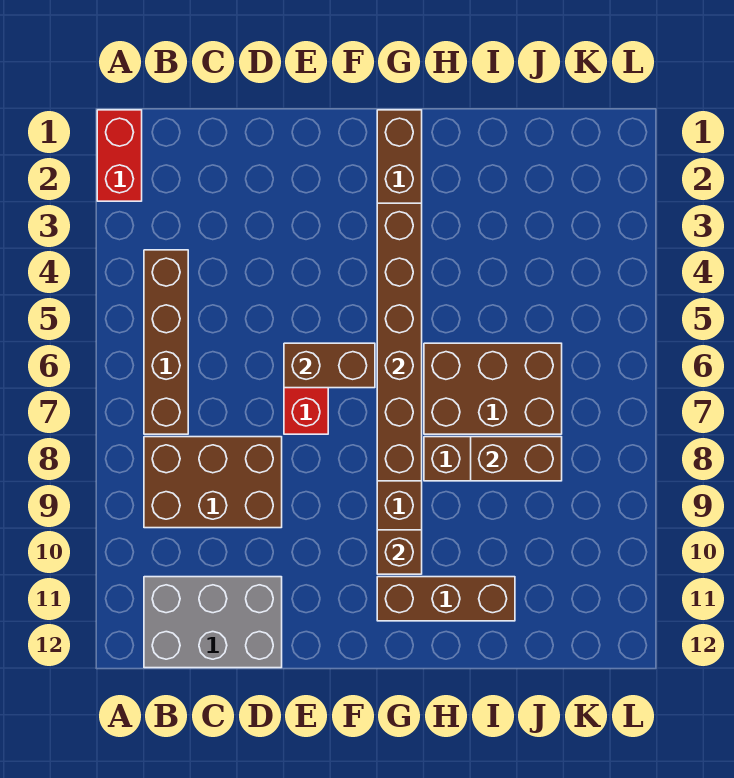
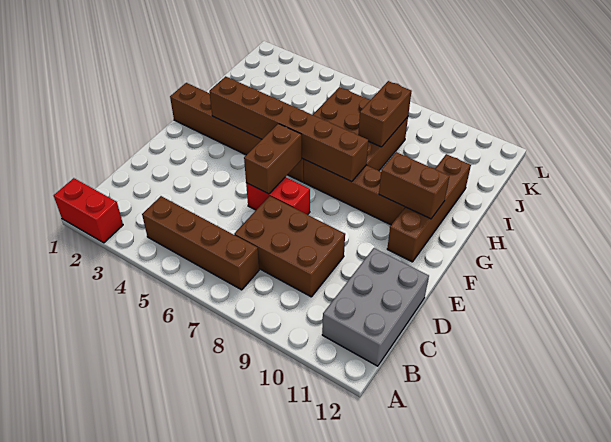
brown brick B8:D9 level 1 -> brown brick C7:D9 level 1
brown brick G10 level 2 -> brown brick G10:G11 level 2
brown brick G11:I11 level 1 -> brown brick F11:I11 level 1

